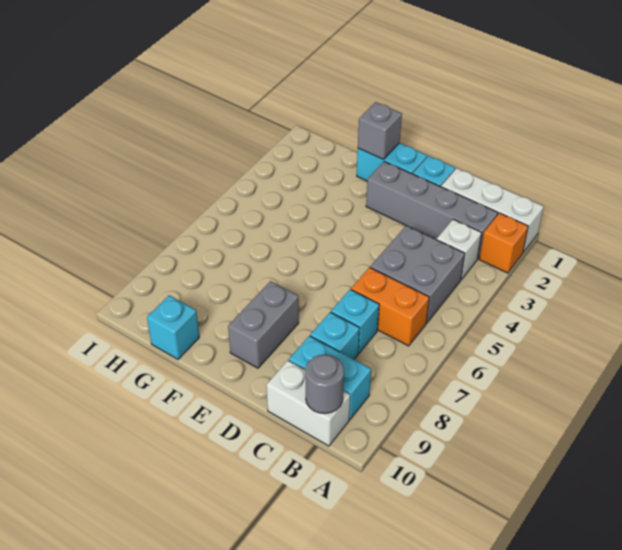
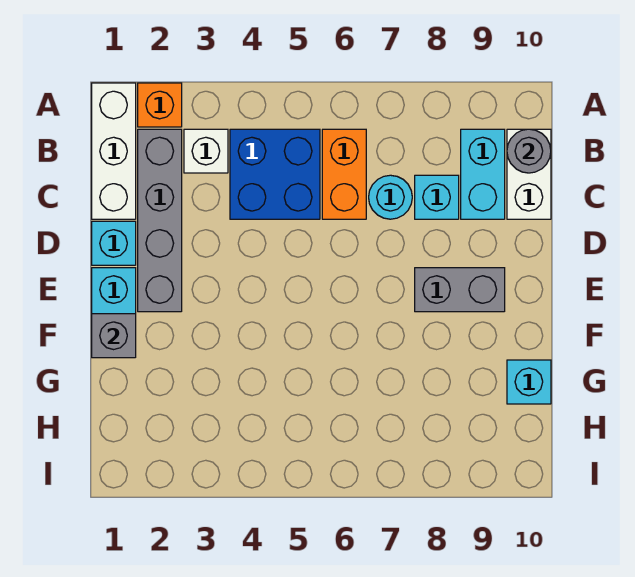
grey brick B4:C5 level 1 -> blue brick B4:C5 level 1
cyan brick C7 level 1 -> cyan round brick C7 level 1

